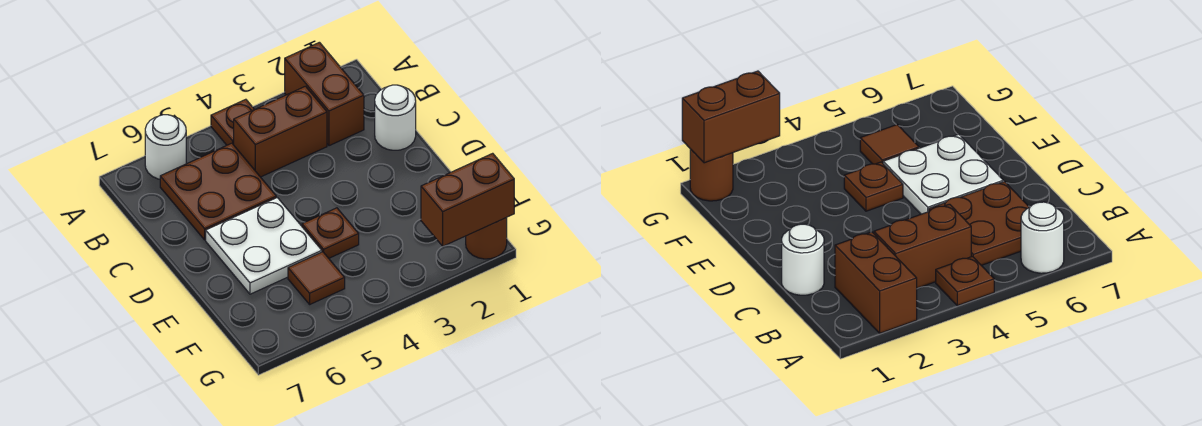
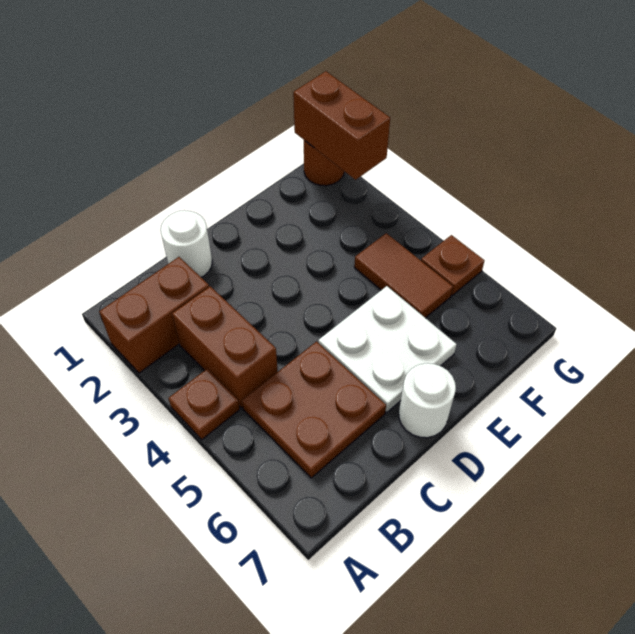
white round brick A6 level 1 -> white round brick D7 level 1
brown plate E4 level 1 -> brown plate G5 level 1
brown tile F5 level 1 -> brown tile F4:F5 level 1

